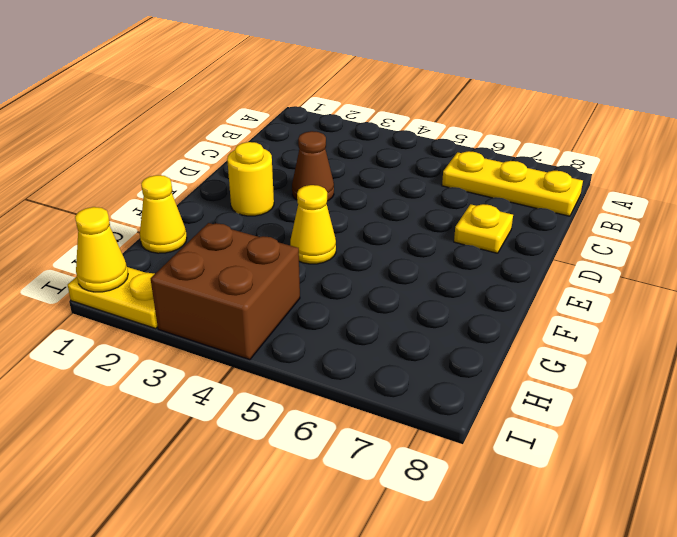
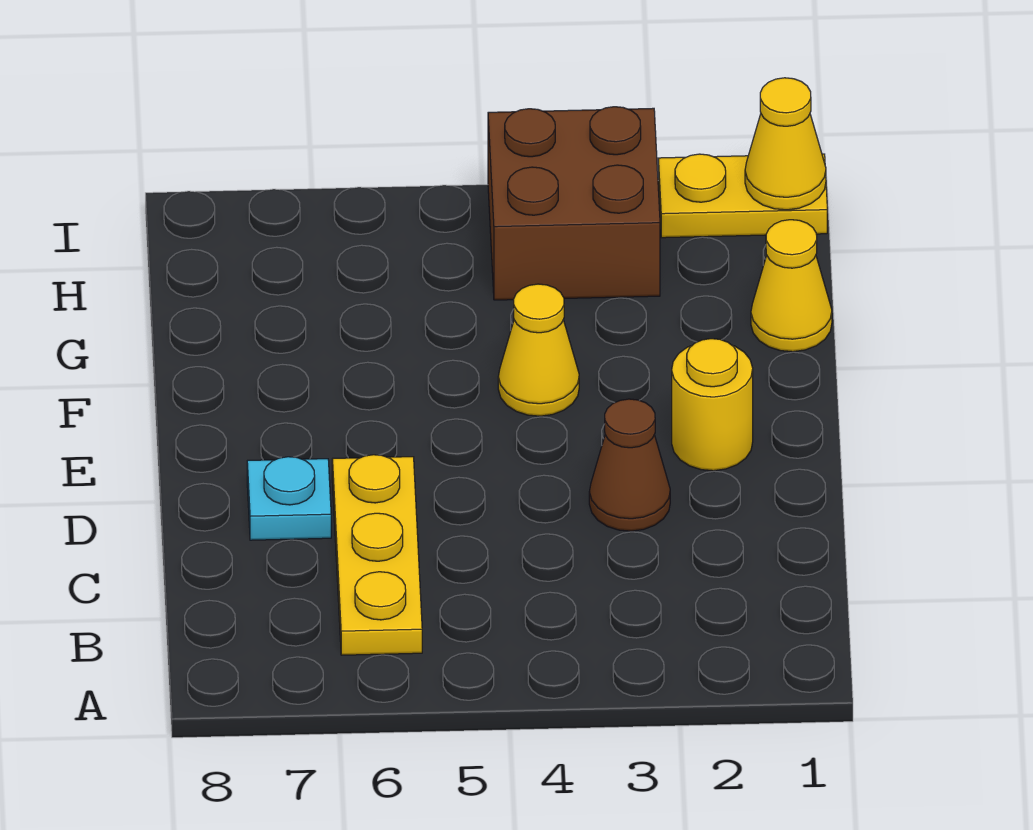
yellow plate B6:B8 level 1 -> yellow plate B6:D6 level 1
yellow plate D7 level 1 -> cyan plate D7 level 1

